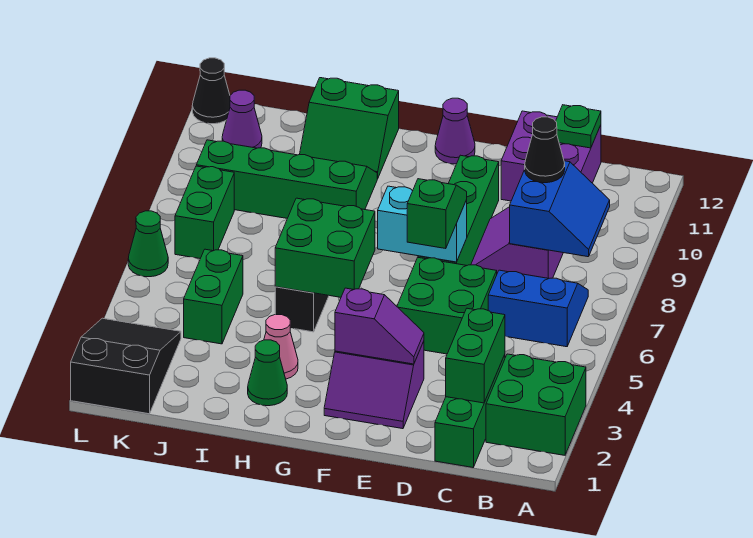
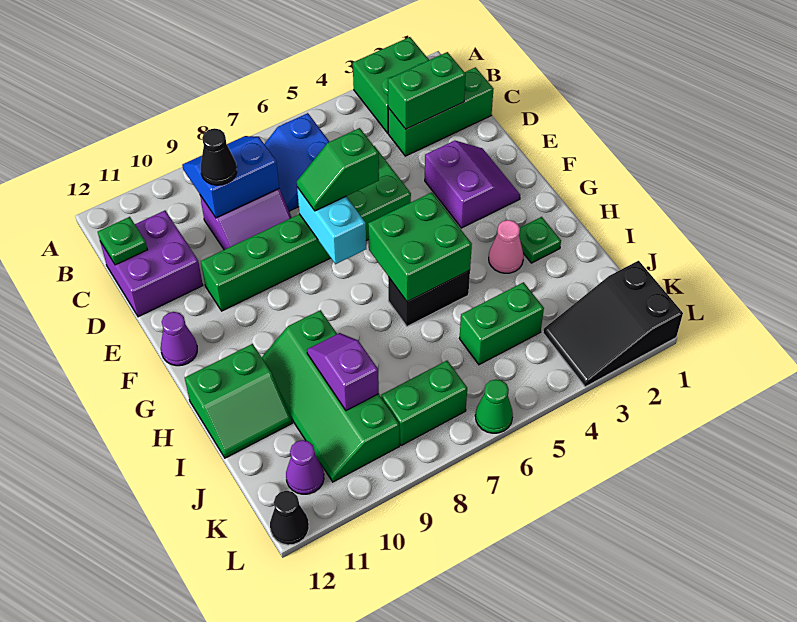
purple slope E3:F3 level 2 top F -> purple slope I9:J9 level 2 top J
green cone H2 level 1 -> green plate H2 level 1
green slope H11:I12 level 1 top 12 -> green slope H11:I12 level 1 top H

